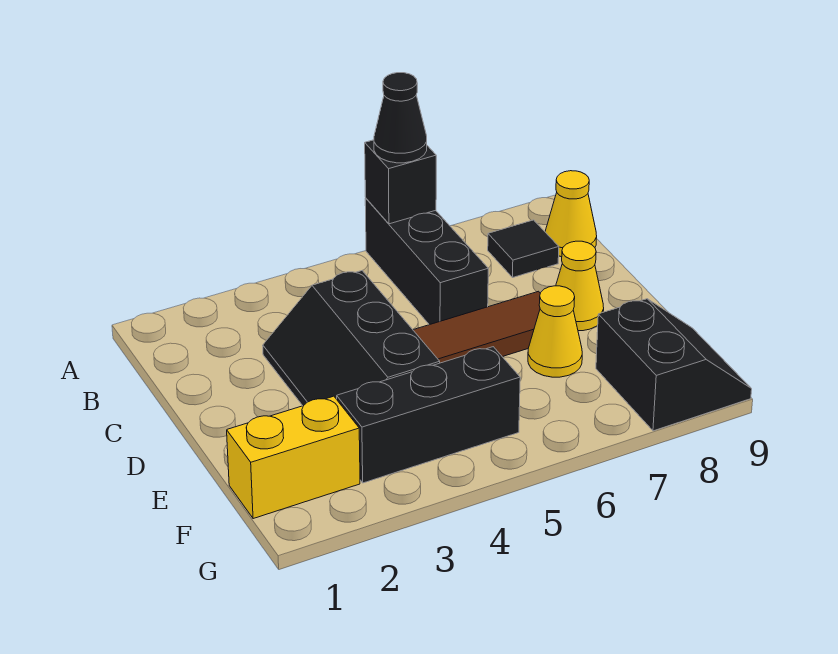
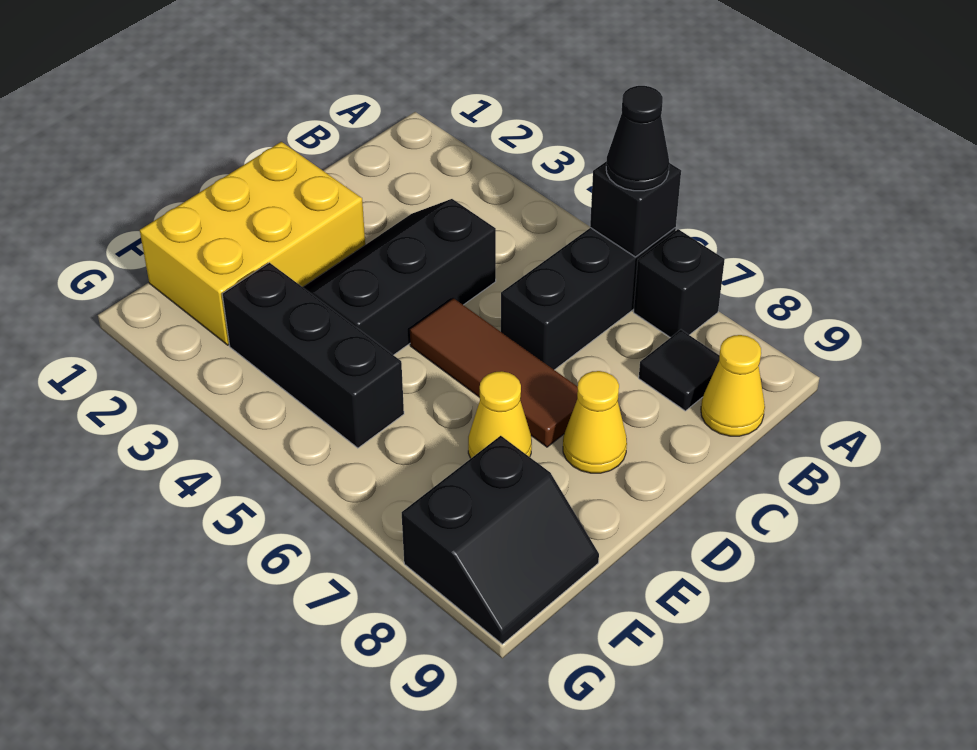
none -> black brick A7 level 1
yellow brick F1:F2 level 1 -> yellow brick D1:F2 level 1

